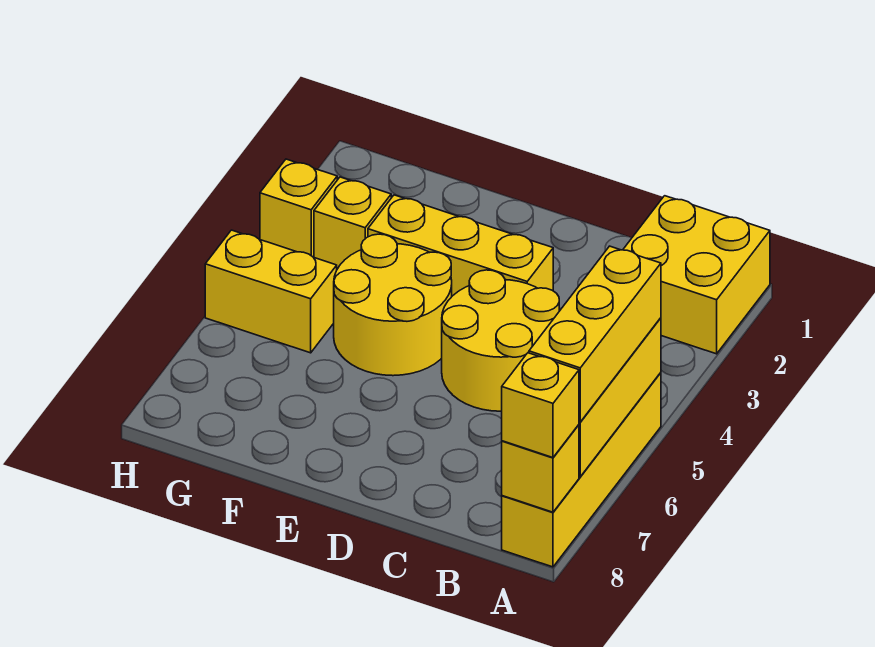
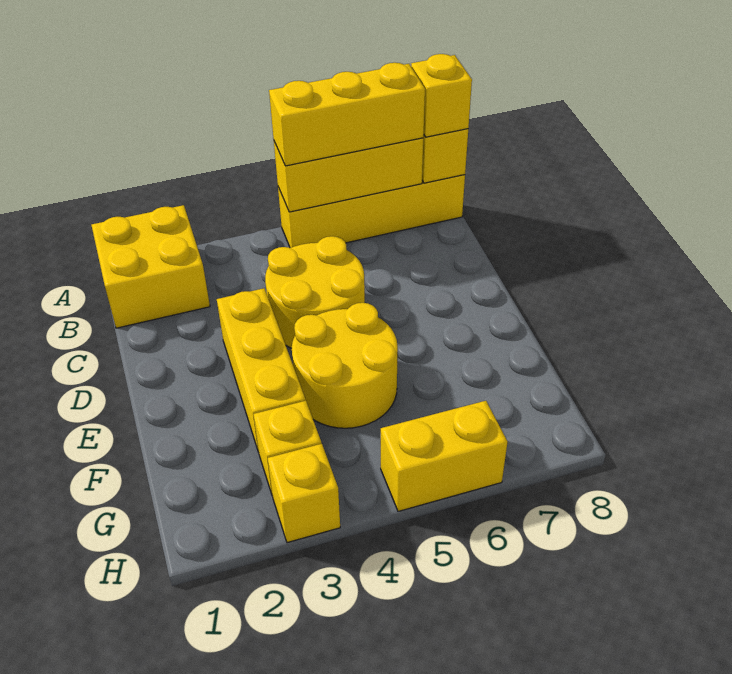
yellow brick G5:H5 level 1 -> yellow brick H5:H6 level 1

